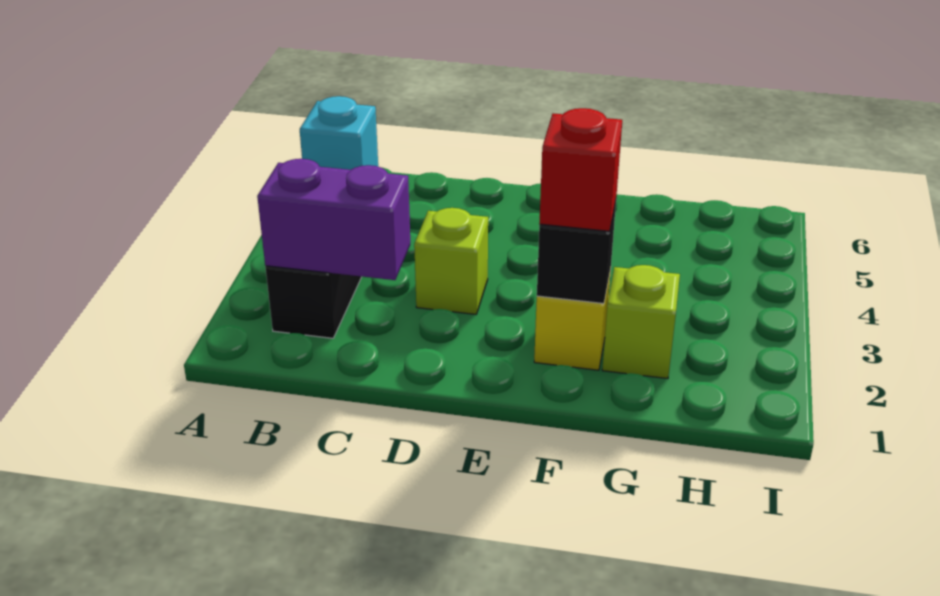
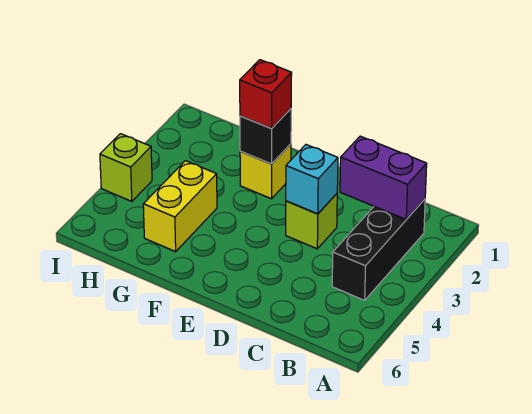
cyan brick B4 level 2 -> cyan brick D3 level 2
lime brick G2 level 1 -> lime brick I4 level 1
none -> yellow brick G4:G5 level 1

